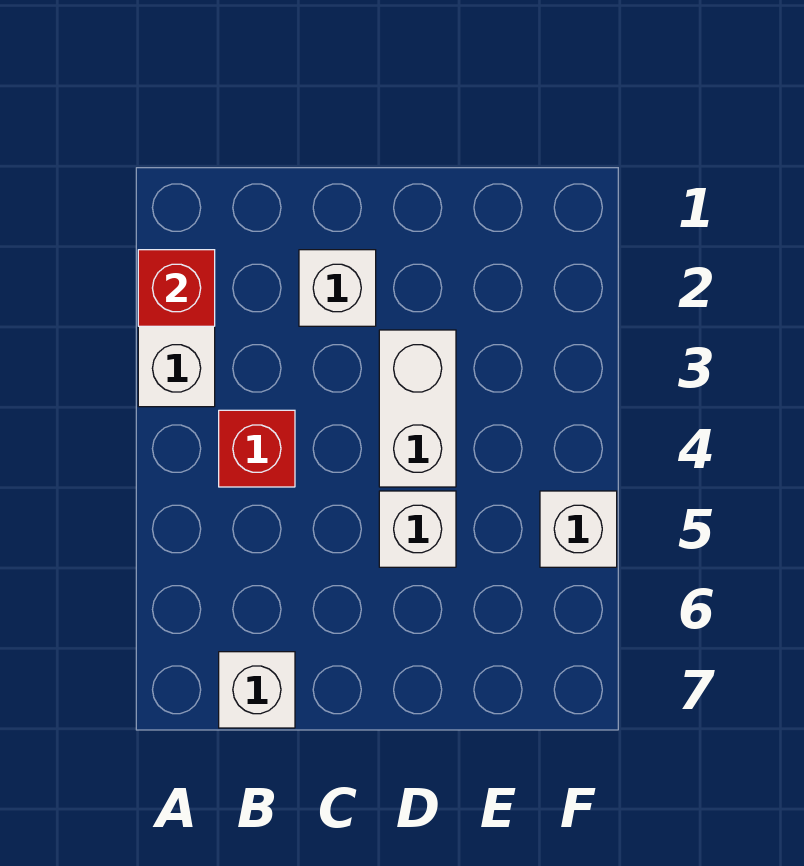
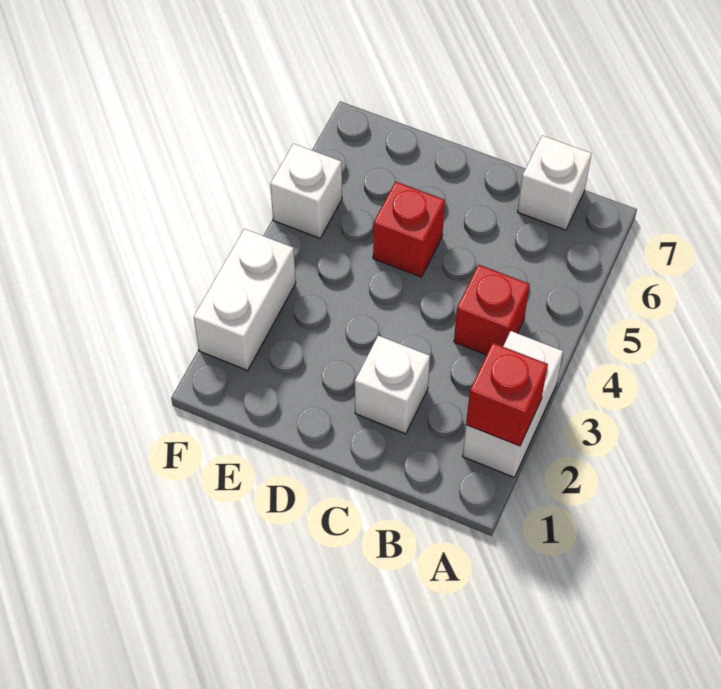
white brick D3:D4 level 1 -> white brick F2:F3 level 1
white brick D5 level 1 -> red brick D5 level 1

